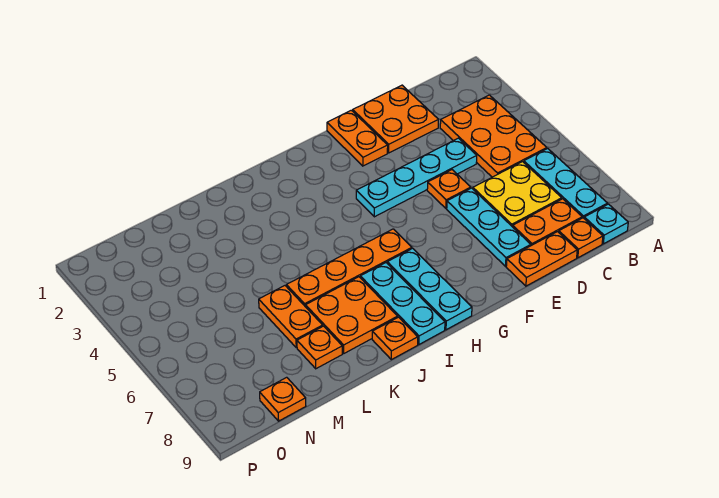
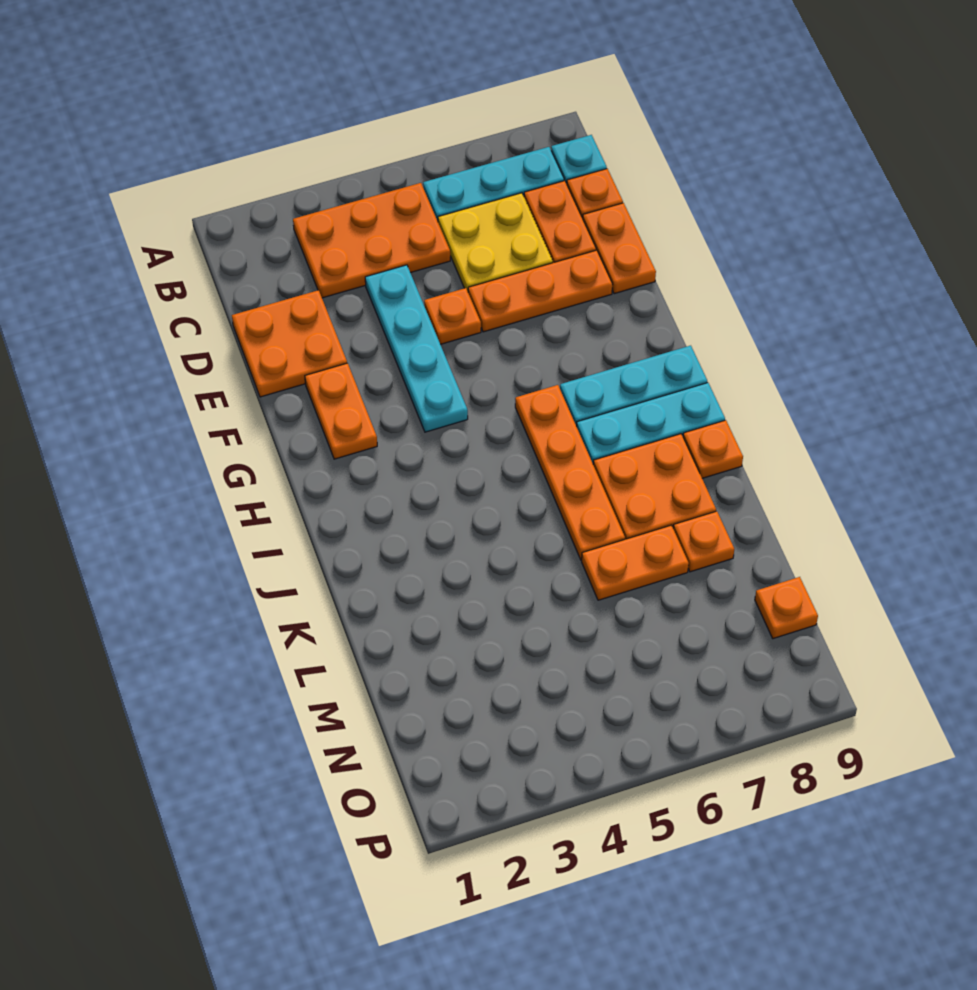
cyan plate E6:E8 level 1 -> orange plate E6:E8 level 1
orange plate F1:F2 level 1 -> orange plate F2:G2 level 1

